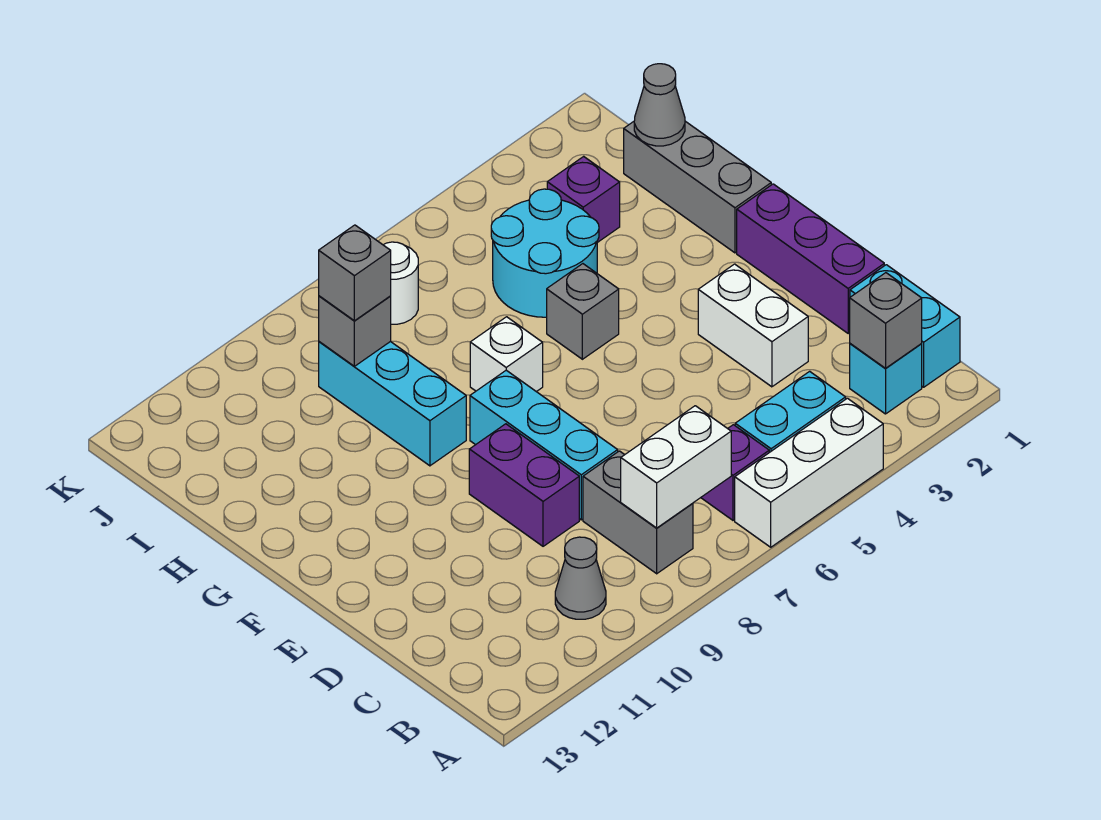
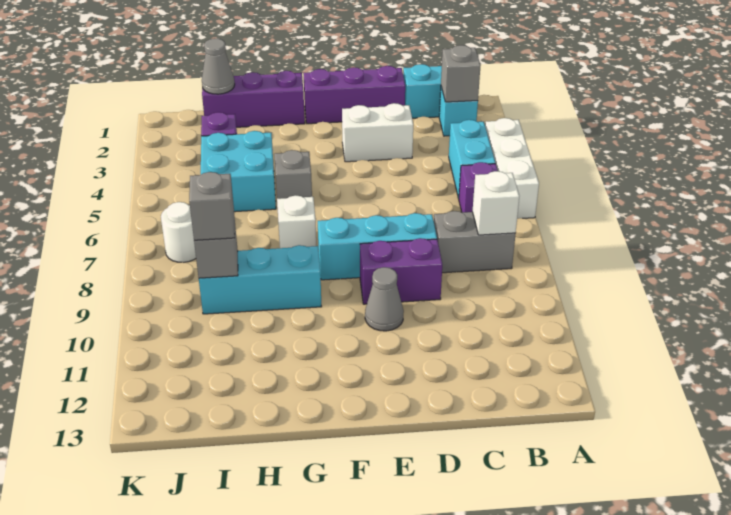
white brick B7:B8 level 2 -> white brick B8 level 2
grey cone B10 level 1 -> grey cone E10 level 1
grey brick G1:I1 level 1 -> purple brick G1:I1 level 1
cyan round brick H4:I5 level 1 -> cyan brick H4:I5 level 1

